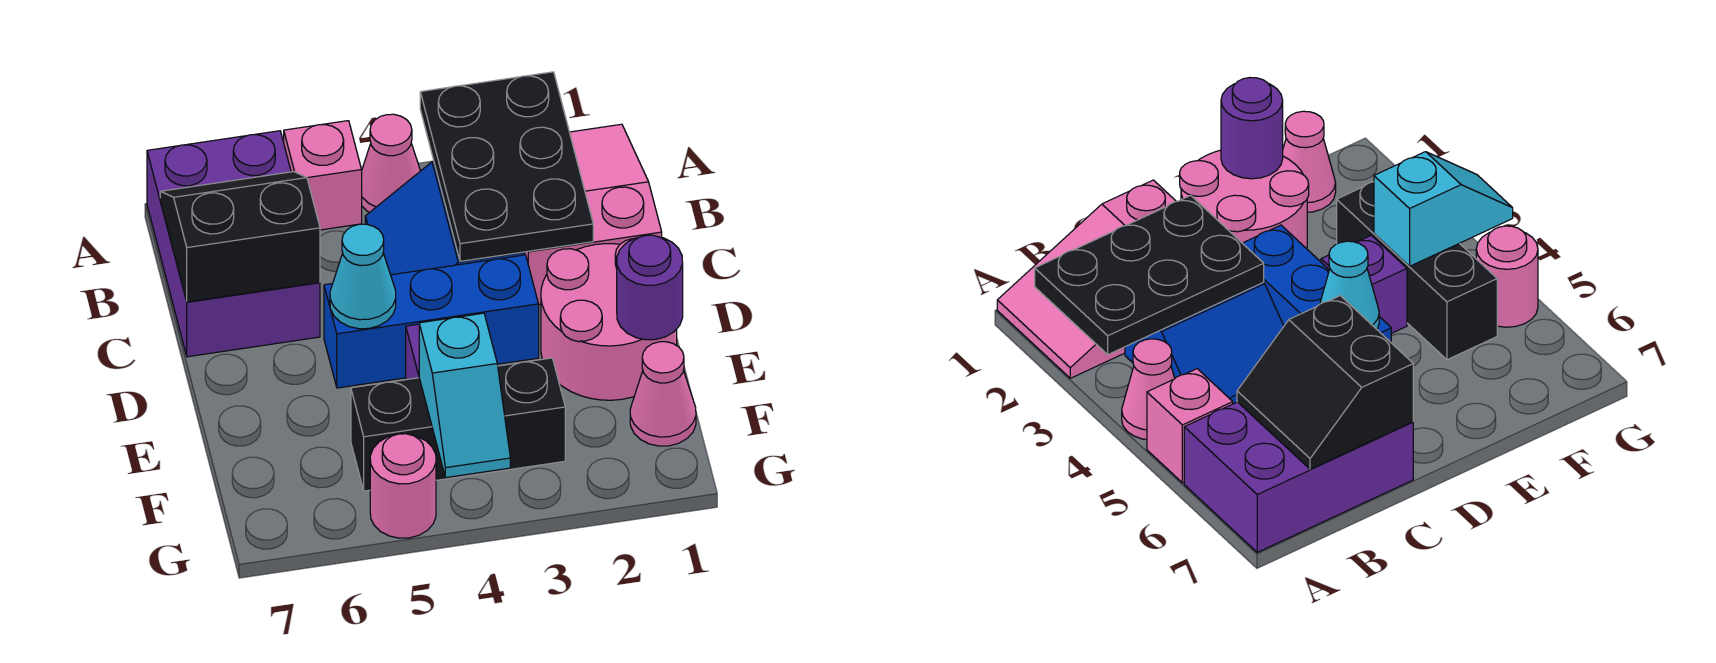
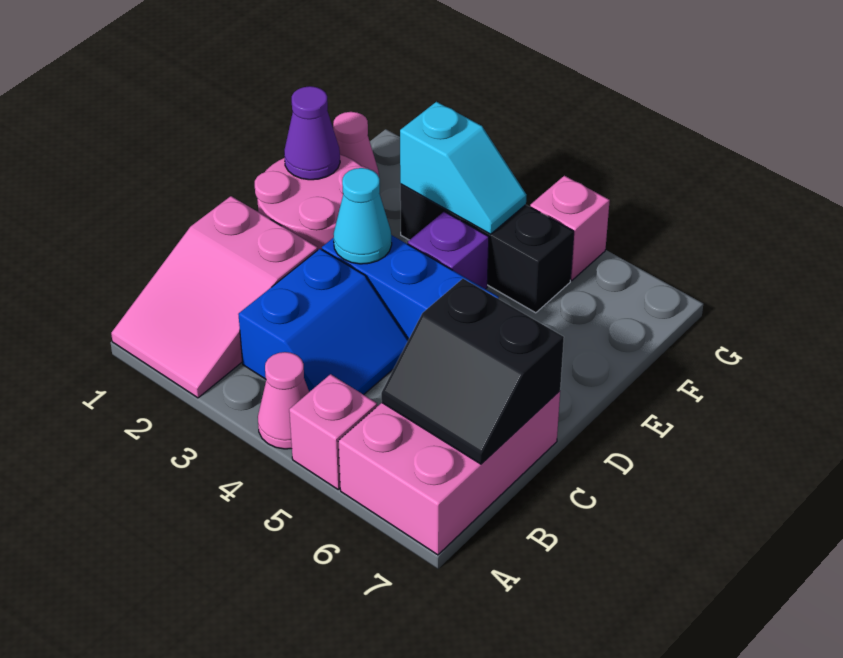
black plate A2:C3 level 2 -> none
purple brick A6:C7 level 1 -> pink brick A6:C7 level 1
cyan cone D5 level 2 -> cyan cone D3 level 2
purple round brick E1 level 2 -> purple cone E1 level 2
cyan slope F4:G4 level 2 top F -> cyan slope F3:F4 level 2 top 3
pink round brick G5 level 1 -> pink brick G5 level 1

